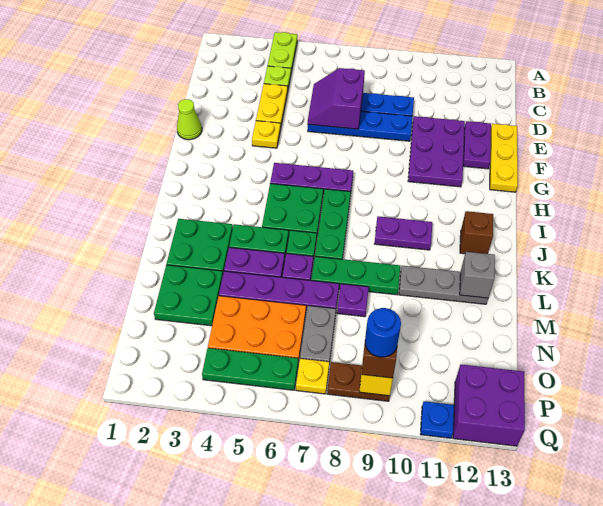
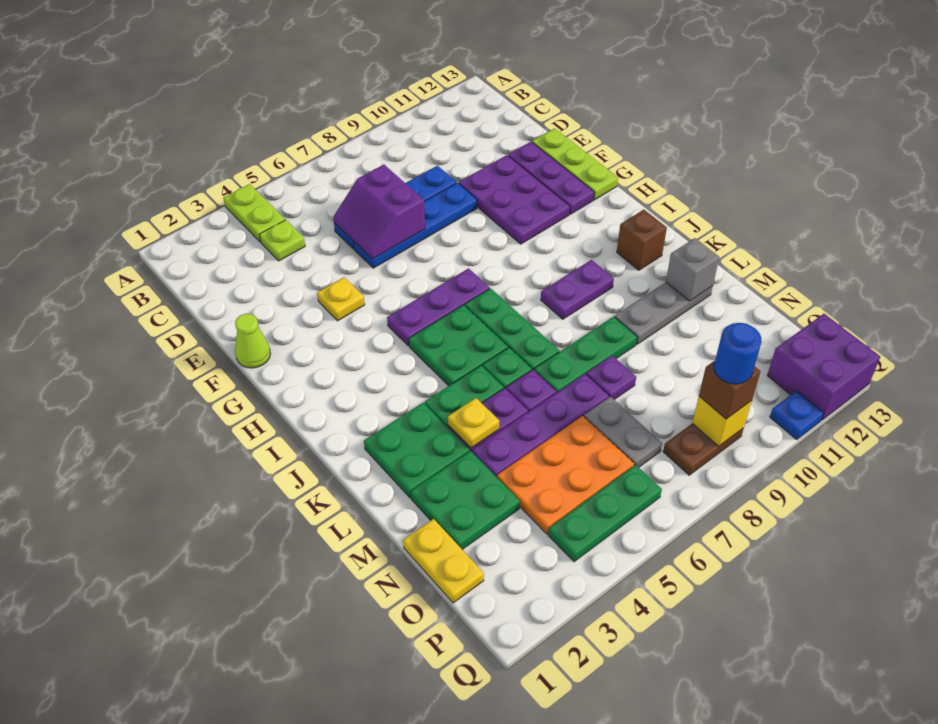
yellow plate D4:E4 level 1 -> yellow plate N1:O1 level 1
purple plate E12:F12 level 1 -> purple plate E12:G12 level 1
yellow plate E13:G13 level 1 -> lime plate E13:G13 level 1
yellow plate P7 level 1 -> yellow plate L4 level 2

